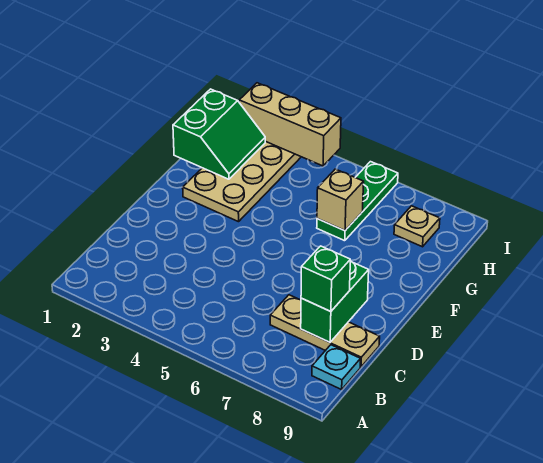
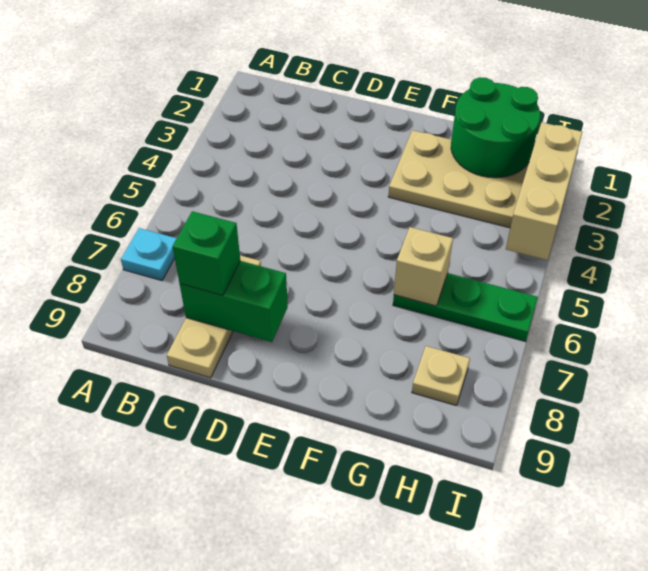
cyan plate B9 level 1 -> cyan plate A7 level 1
green slope G1:H2 level 2 top 1 -> green round brick G1:H2 level 2

